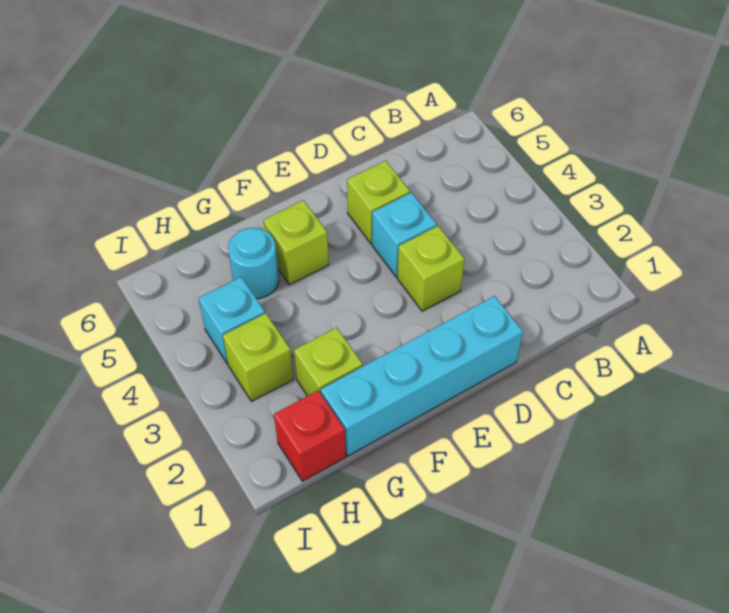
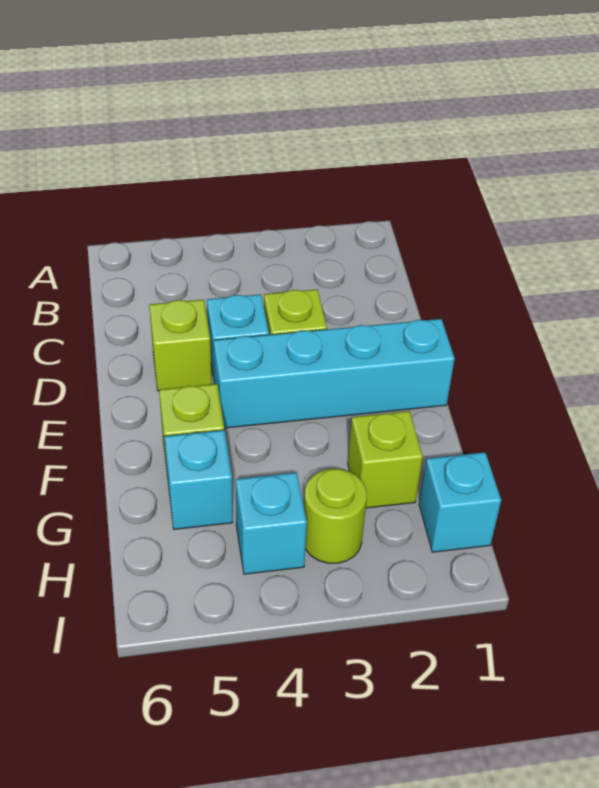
cyan brick D1:G1 level 1 -> cyan brick E1:E4 level 1
cyan round brick G5 level 1 -> cyan brick G5 level 1
red brick H1 level 1 -> cyan brick H1 level 1
lime brick H3 level 1 -> lime round brick H3 level 1

